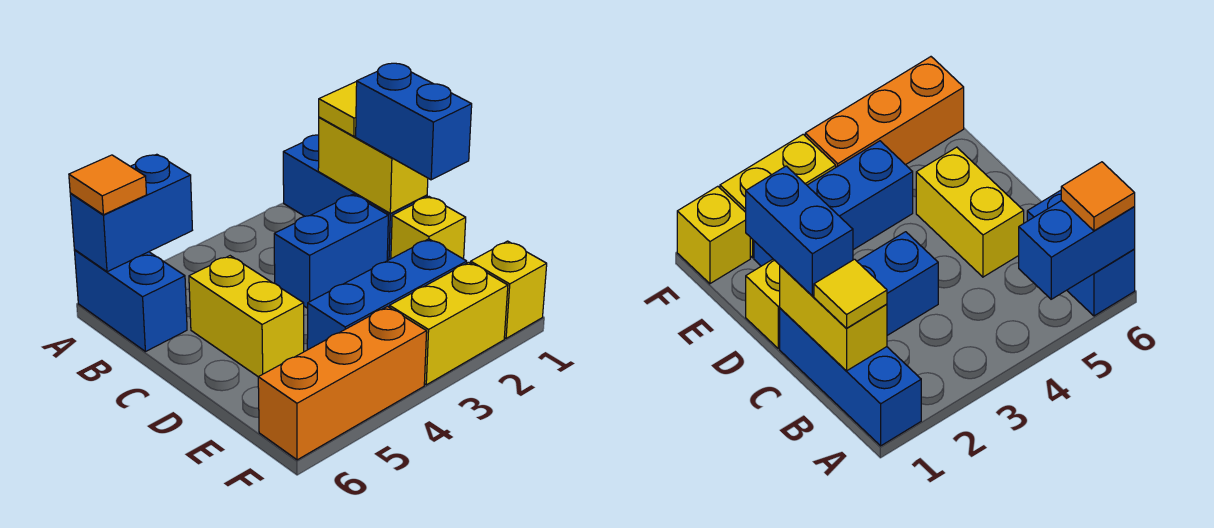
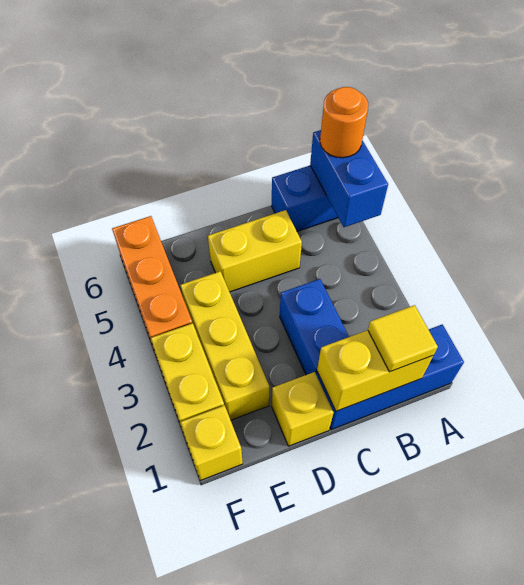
orange tile A6 level 3 -> orange round brick A6 level 3
blue brick C1:D1 level 3 -> none
blue brick E2:E4 level 1 -> yellow brick E2:E4 level 1

